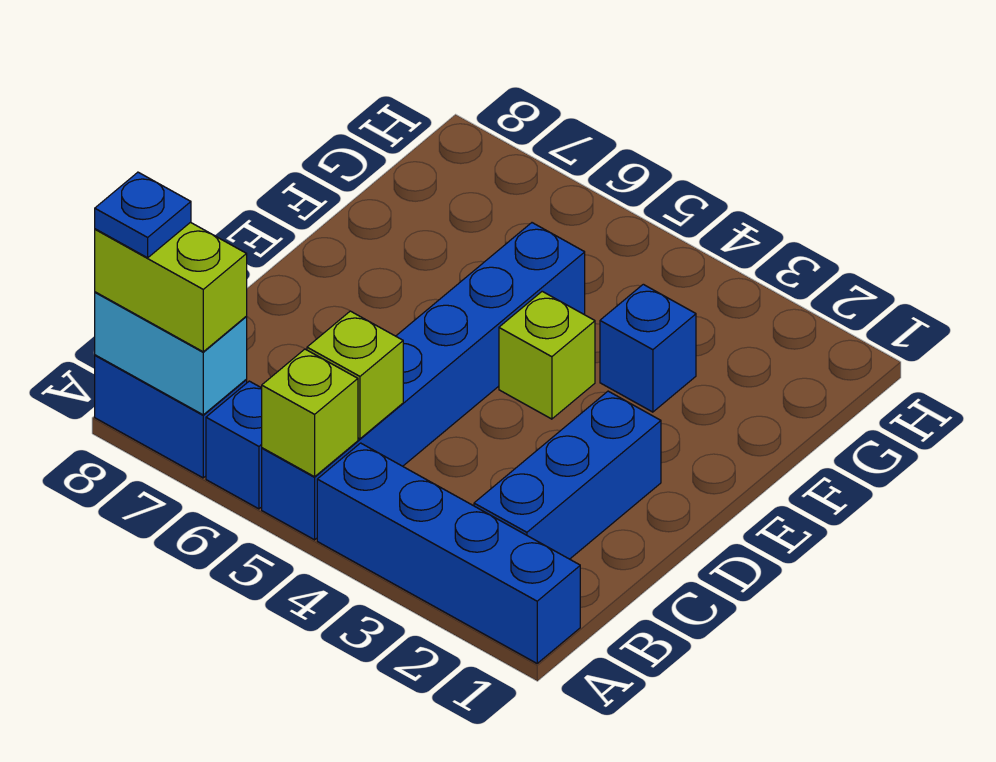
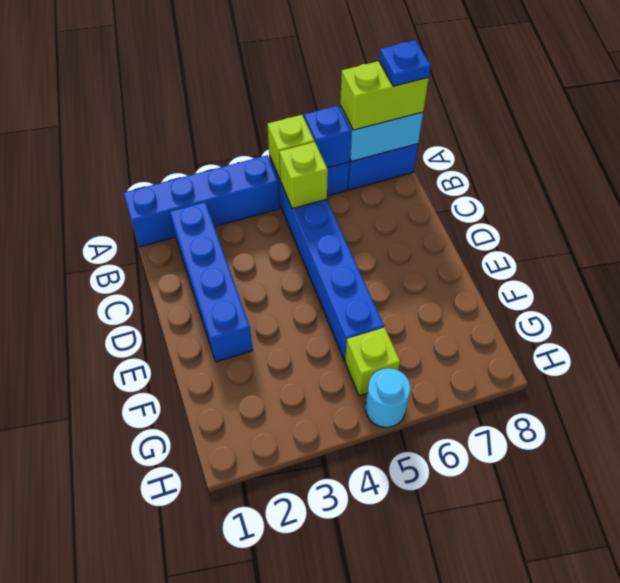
blue brick B2:D2 level 1 -> blue brick B2:E2 level 1
lime brick E4 level 1 -> lime brick G5 level 1
blue brick F3 level 1 -> blue brick A6 level 2
none -> cyan round brick H5 level 1

